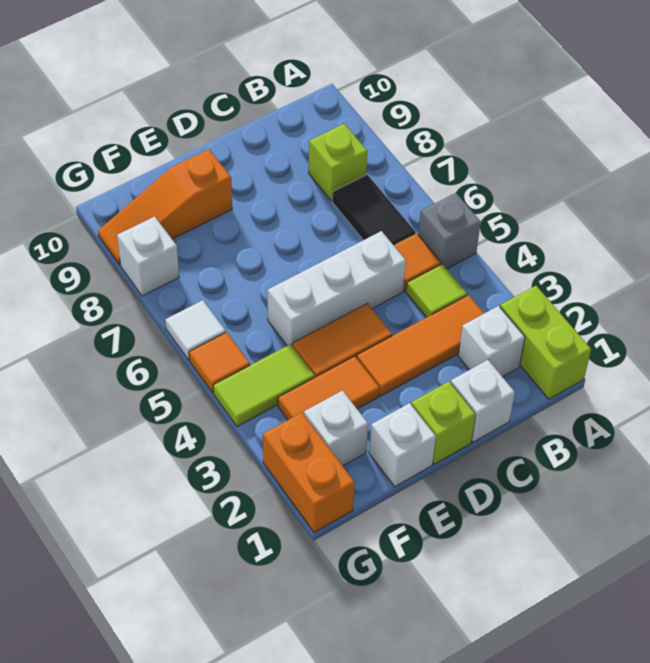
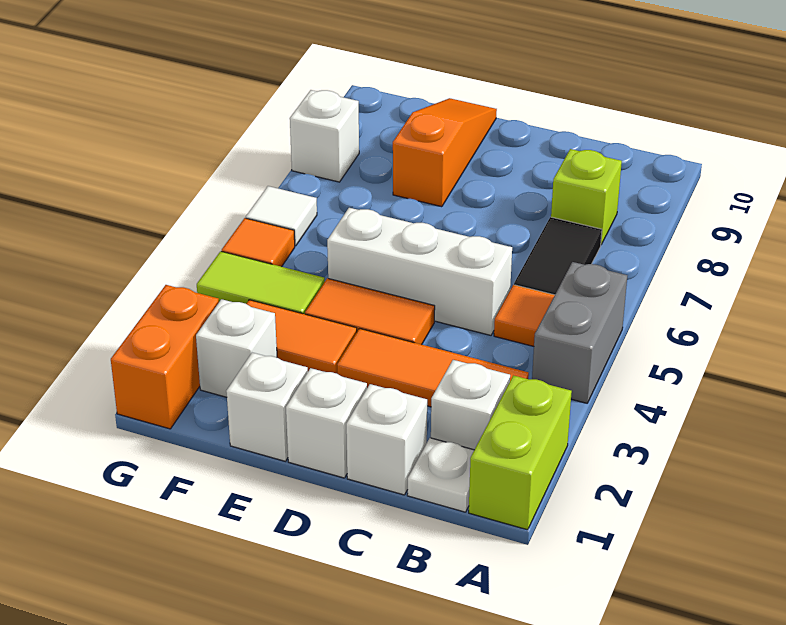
grey brick A5 level 1 -> grey brick A4:A5 level 1
none -> white plate B1 level 1
lime tile B4 level 1 -> none
lime brick D1 level 1 -> white brick D1 level 1
orange slope E9:G9 level 1 top E -> orange slope E8:E10 level 1 top 8

